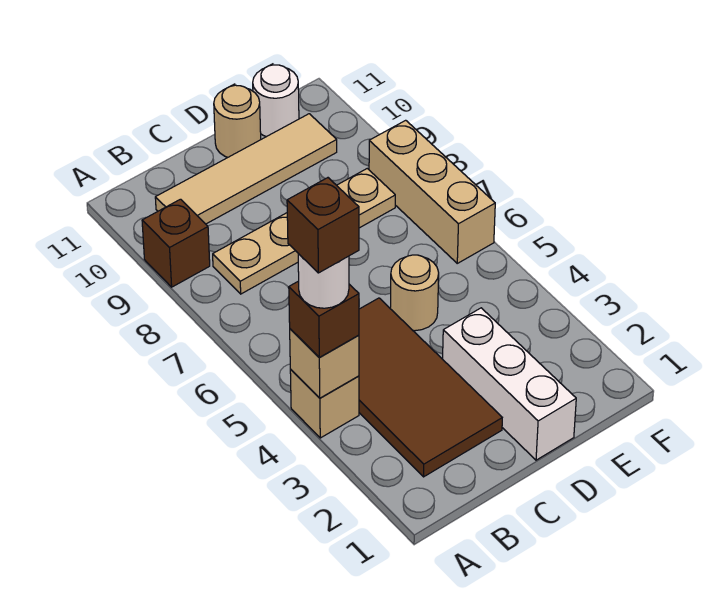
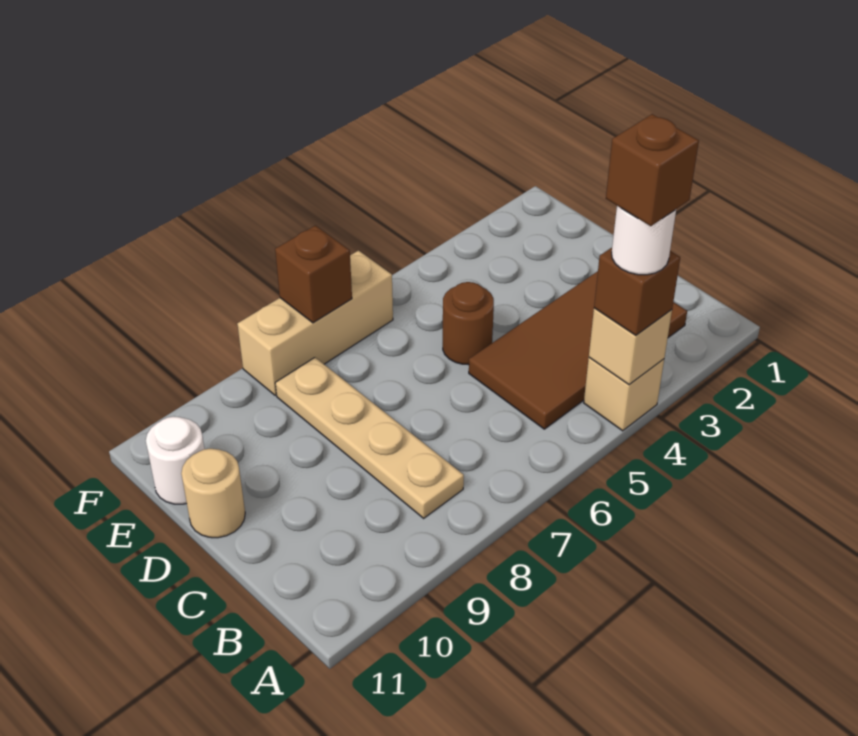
brown brick A9 level 1 -> brown brick F7 level 2
tan tile B10:E10 level 1 -> none
white brick D1:D3 level 1 -> none
tan round brick D5 level 1 -> brown round brick D5 level 1

